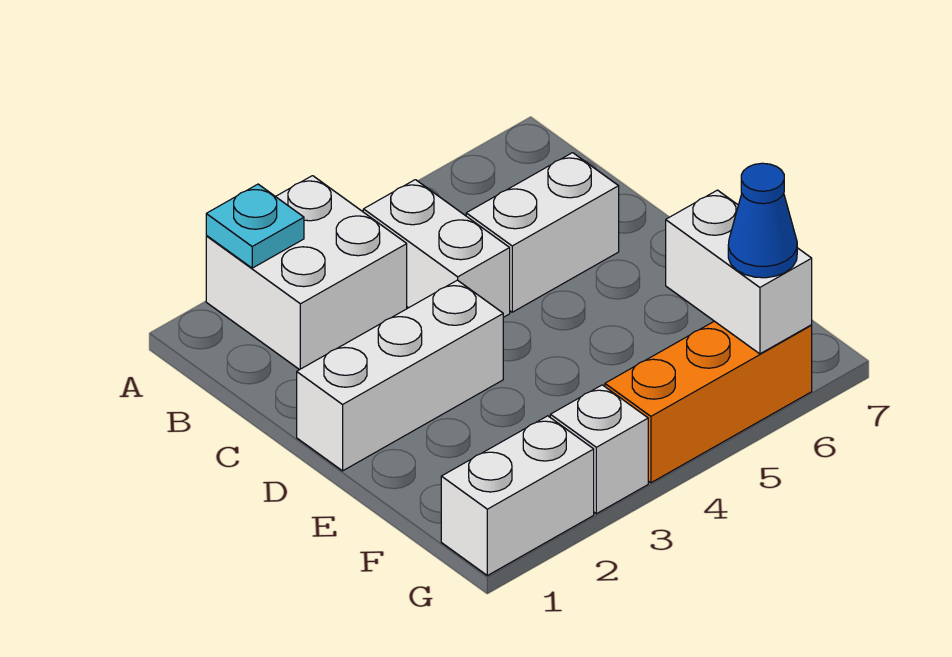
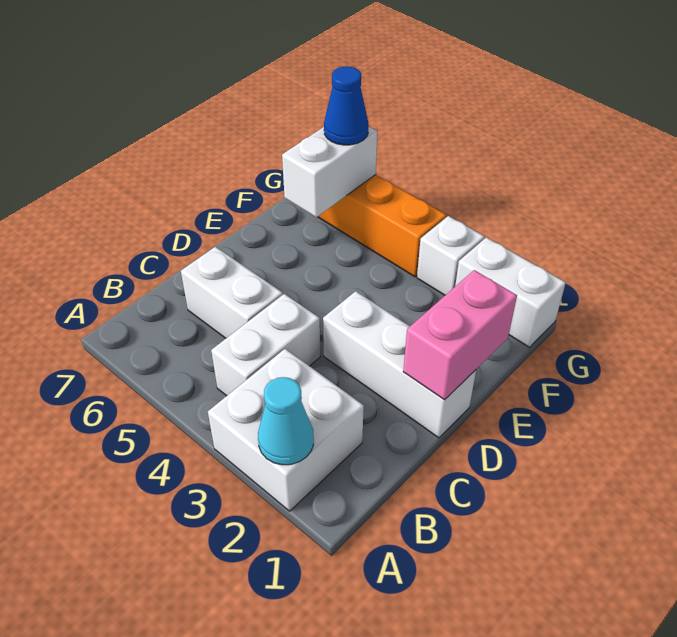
cyan plate A2 level 2 -> cyan cone A2 level 2
none -> pink brick D1:E1 level 2

